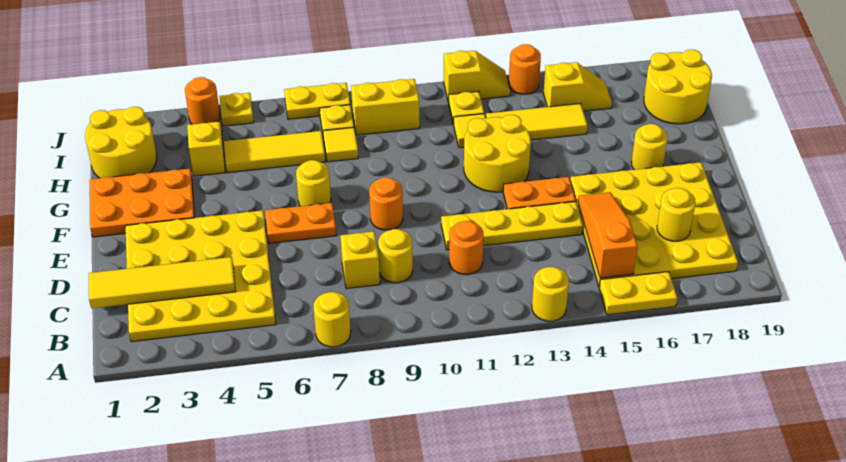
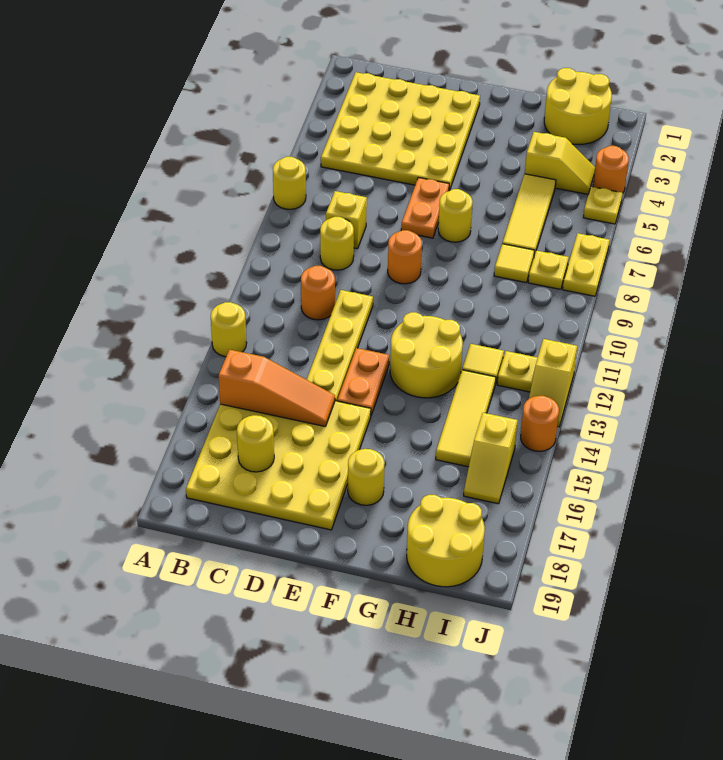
yellow plate A15:A16 level 1 -> none
yellow tile C1:C4 level 2 -> none
orange plate F1:G3 level 1 -> none
yellow brick I9:I10 level 1 -> none

